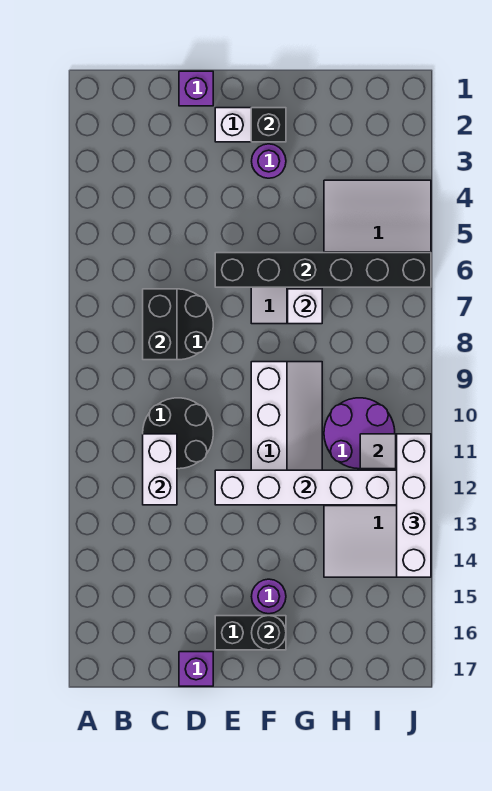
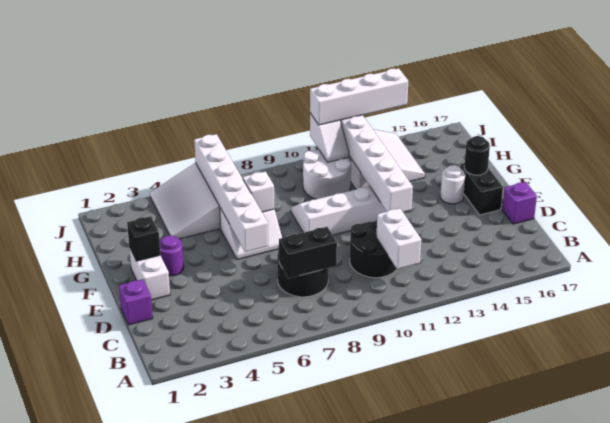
white brick C11:C12 level 2 -> white brick B11:C11 level 2
black brick E6:J6 level 2 -> white brick E6:J6 level 2
purple round brick F15 level 1 -> white round brick F15 level 1
purple round brick H10:I11 level 1 -> white round brick H10:I11 level 1

